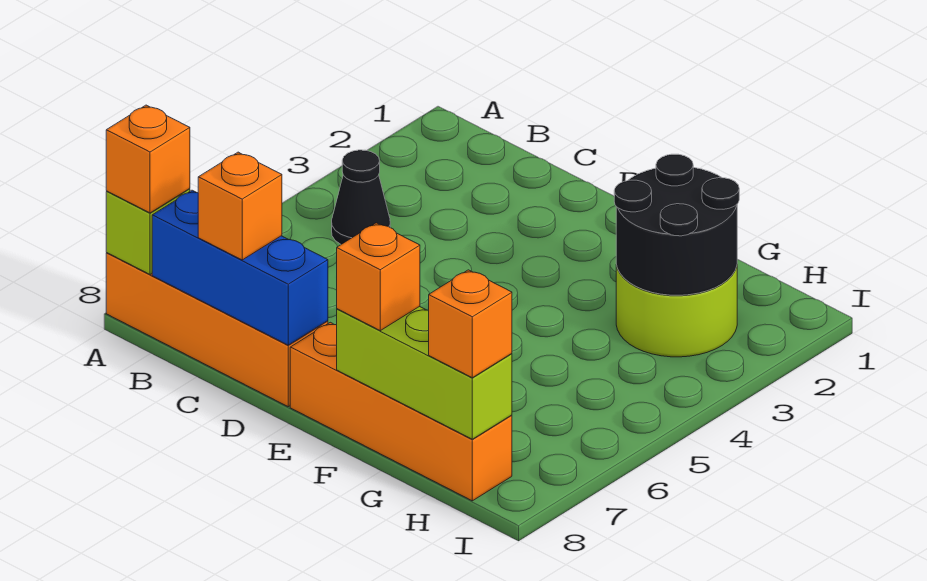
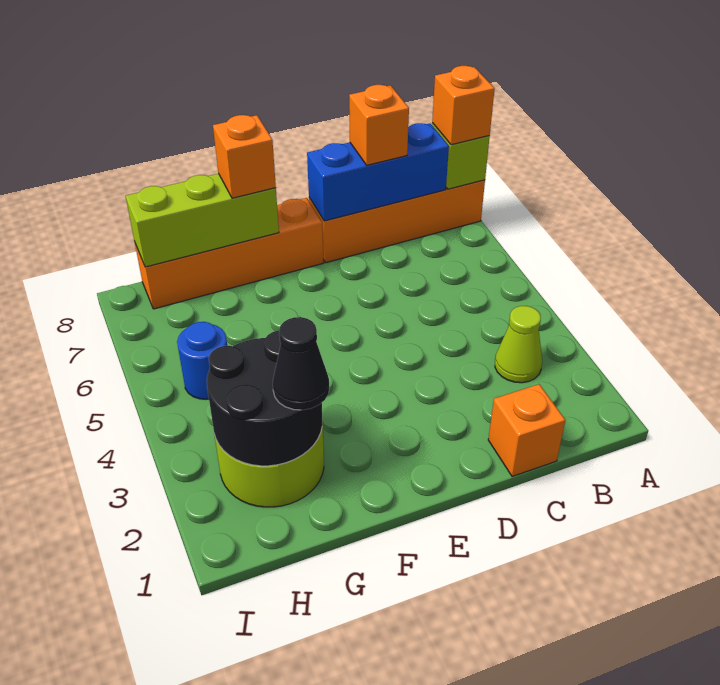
none -> lime cone B3 level 1
black cone B4 level 1 -> black cone G2 level 3
none -> blue round brick H5 level 1
orange brick H8 level 3 -> orange brick C1 level 1

